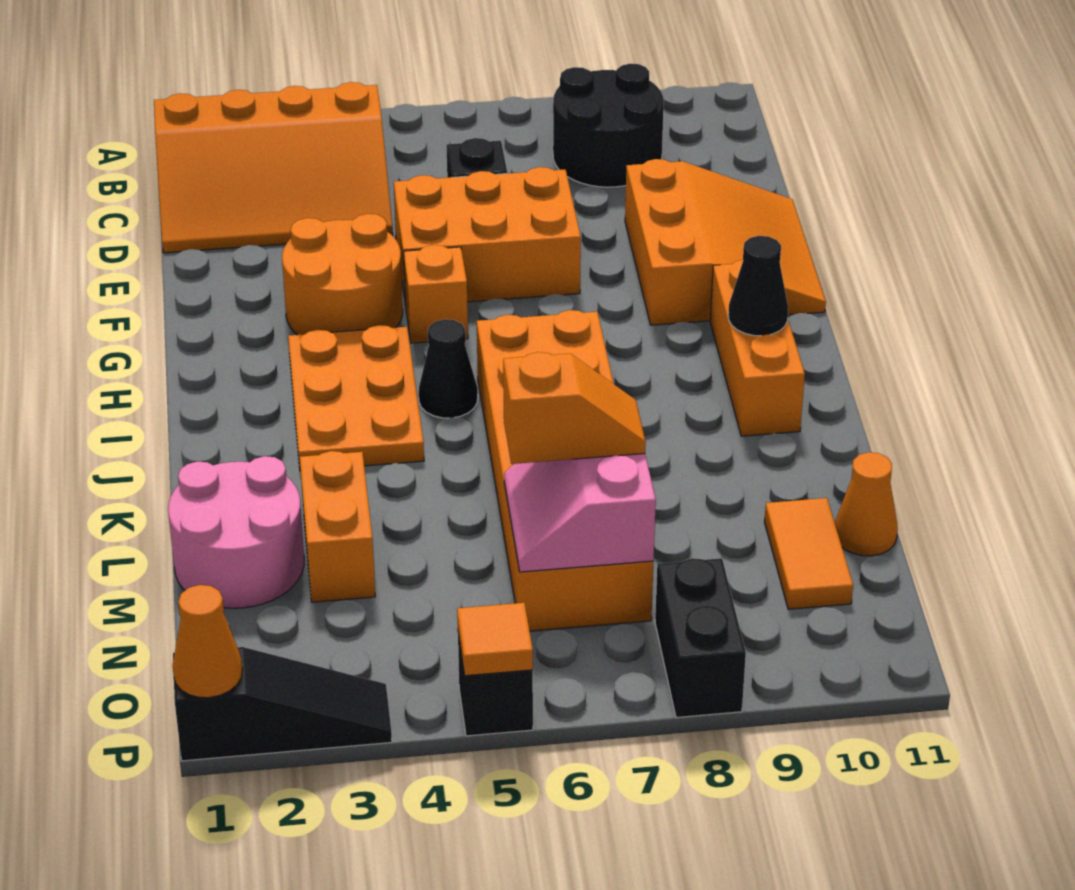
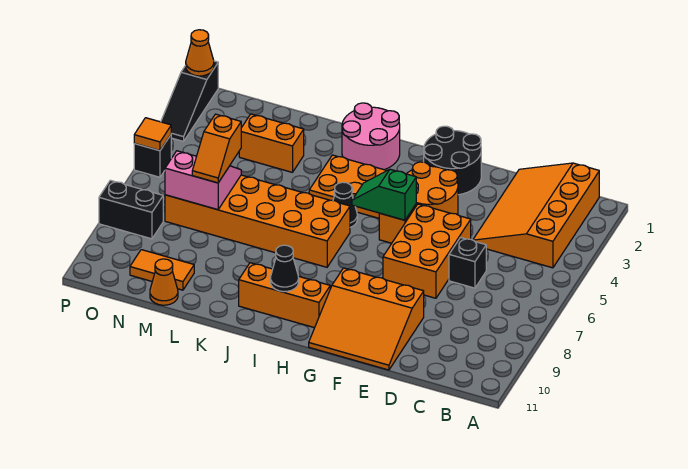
black round brick B8:C9 level 1 -> black round brick F1:G2 level 1
none -> green slope G5:H5 level 2 top G
pink round brick L1:M2 level 1 -> pink round brick I1:J2 level 1

